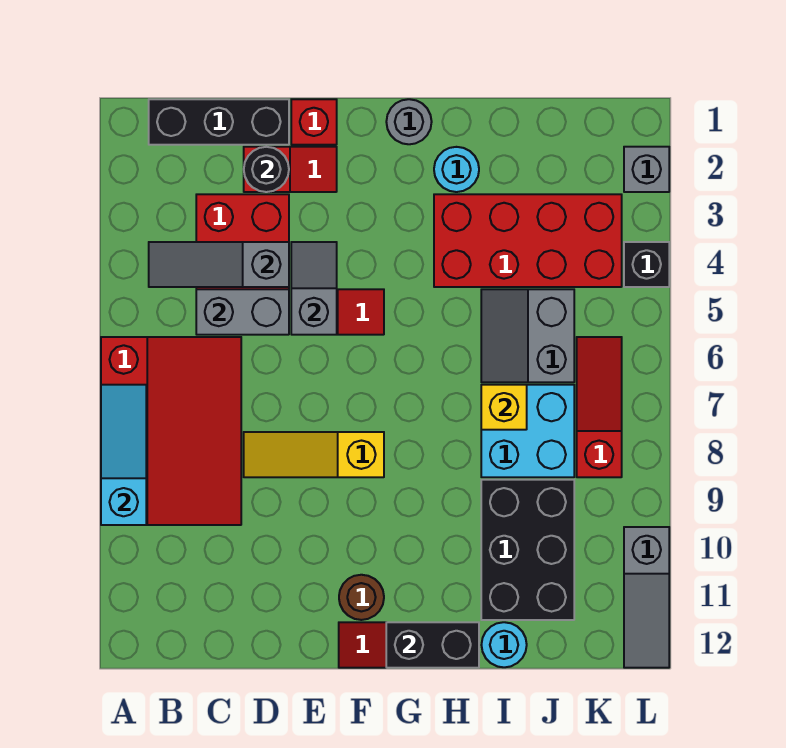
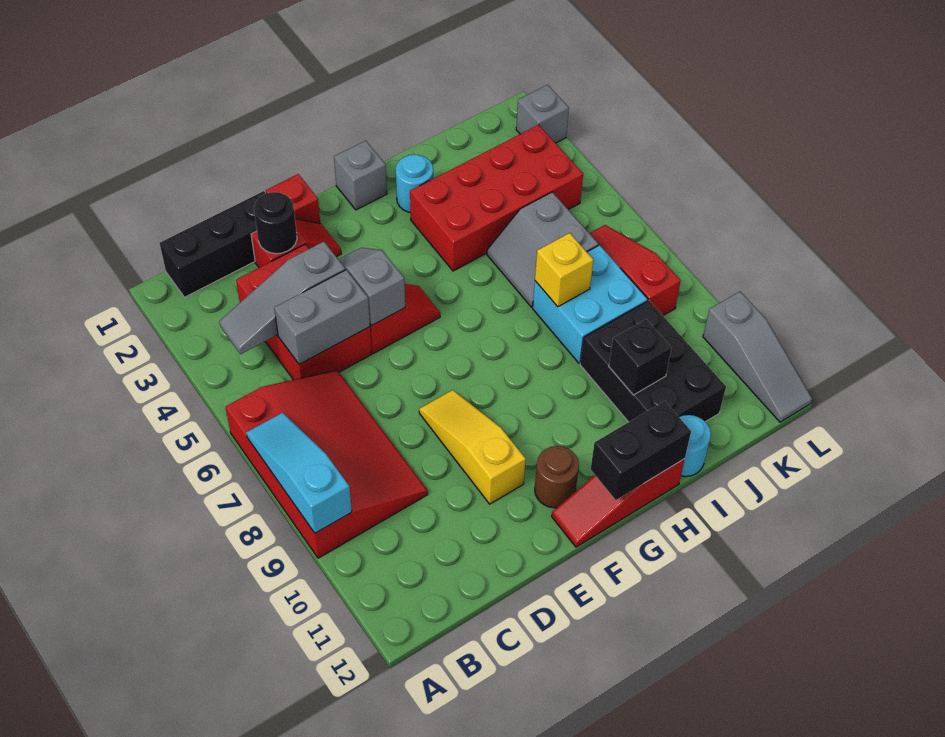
yellow slope D8:F8 level 1 top F -> yellow slope E8:E10 level 1 top 10
grey round brick G1 level 1 -> grey brick G1 level 1
black brick L4 level 1 -> black brick I10 level 2

